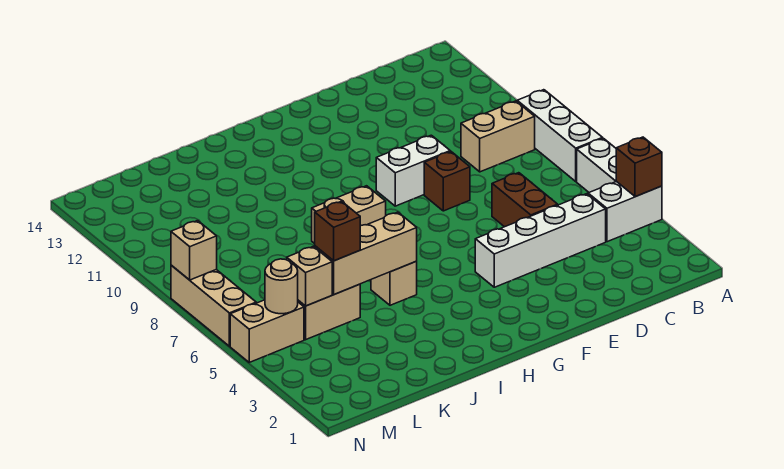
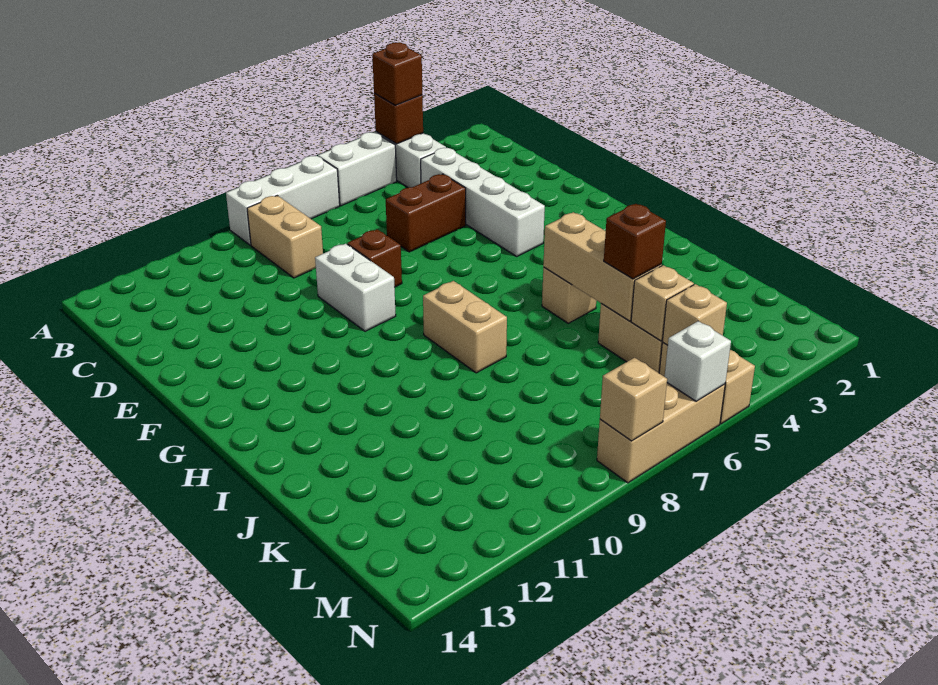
none -> brown brick A4 level 3
tan round brick M5 level 2 -> tan brick M5 level 2
none -> white brick N6 level 2

